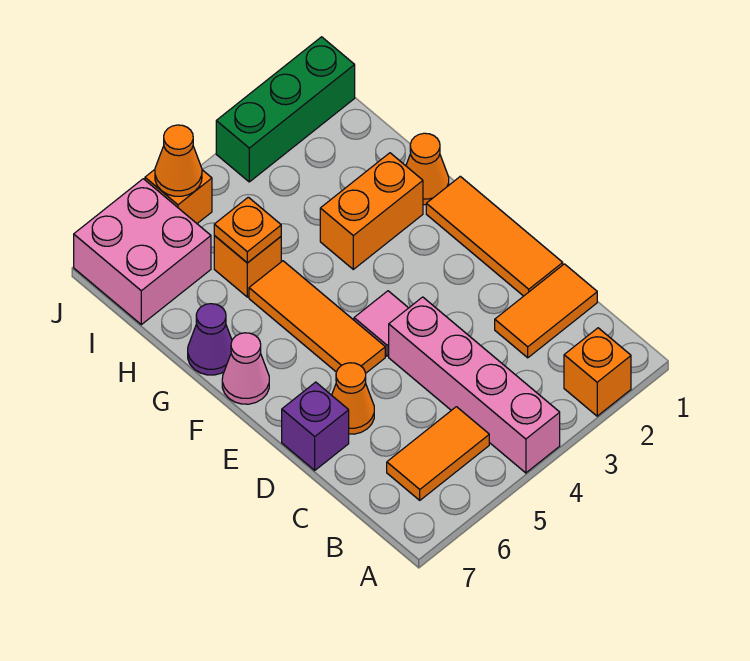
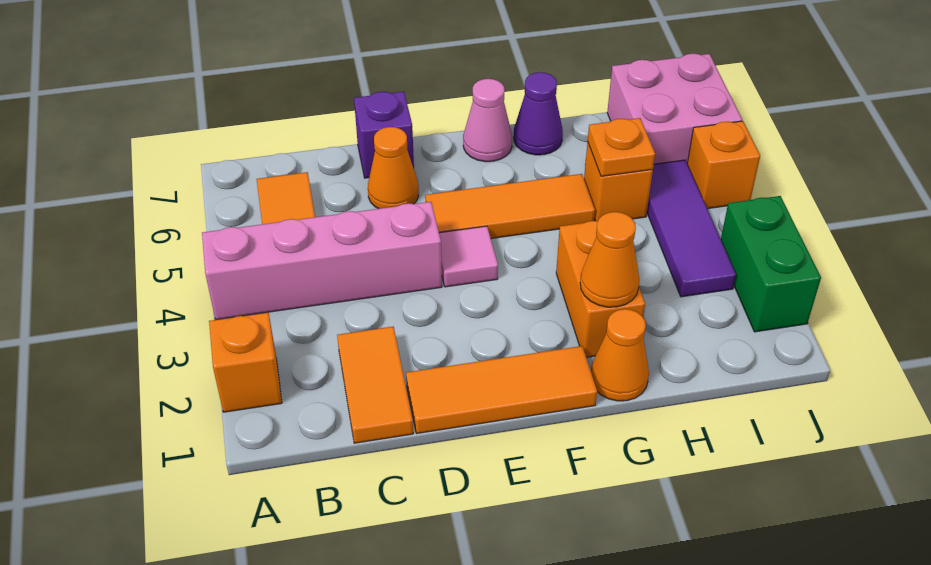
none -> purple tile I3:I5 level 1
green brick J1:J3 level 1 -> green brick J2:J3 level 1
orange cone J5 level 2 -> orange cone G2 level 2

